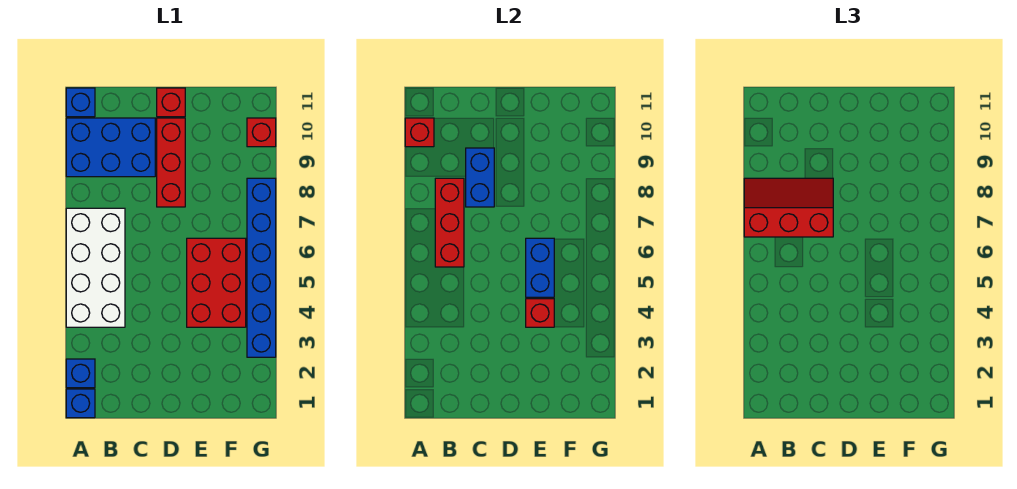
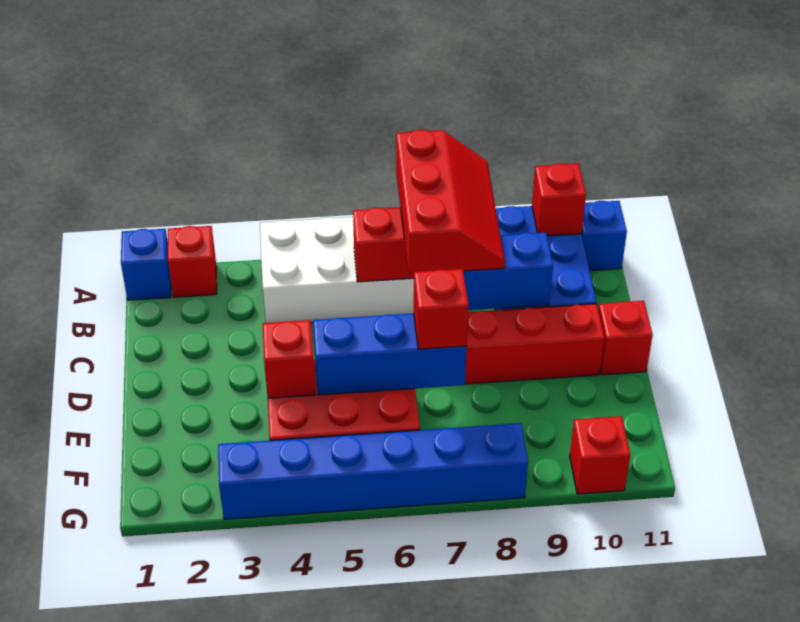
blue brick A2 level 1 -> red brick A2 level 1
blue brick E5:E6 level 2 -> blue brick E5:E7 level 2
none -> red brick E7 level 3

